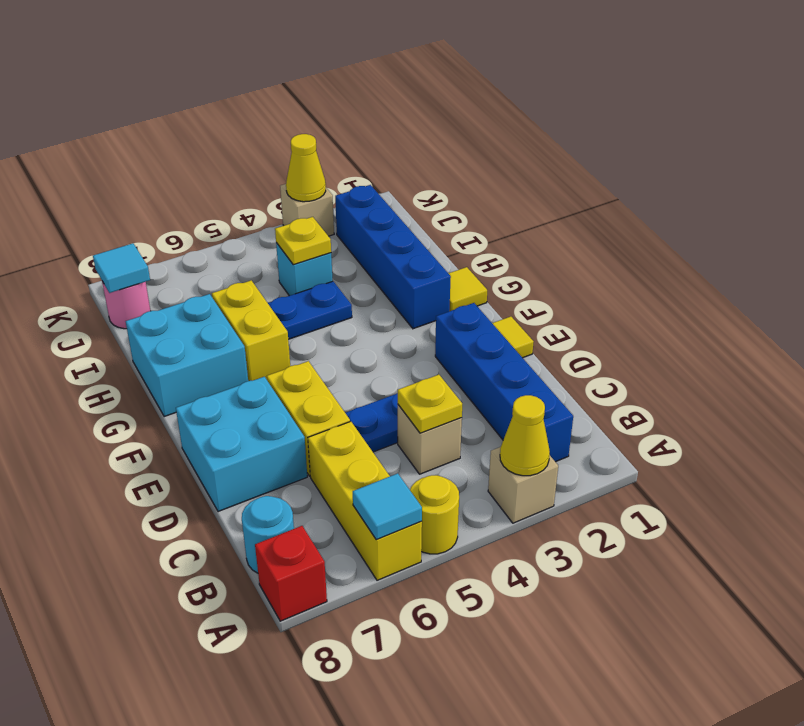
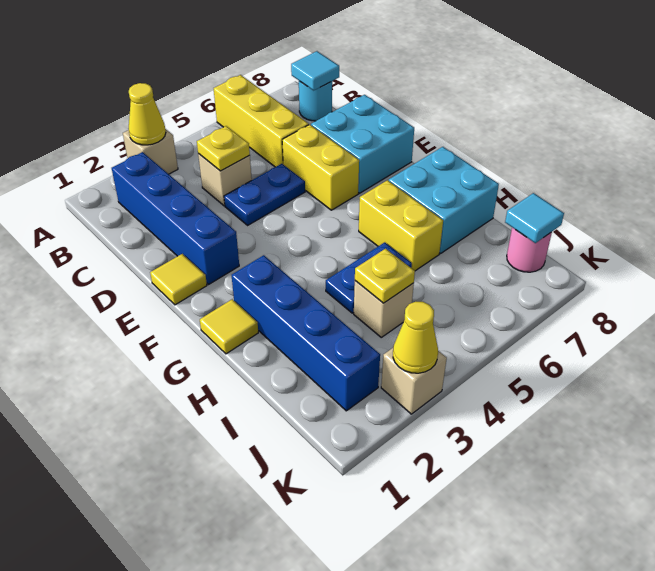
yellow round brick A5 level 1 -> none
cyan tile A6 level 2 -> cyan tile B8 level 2
red brick A8 level 1 -> none
cyan brick I4 level 1 -> tan brick I4 level 1

